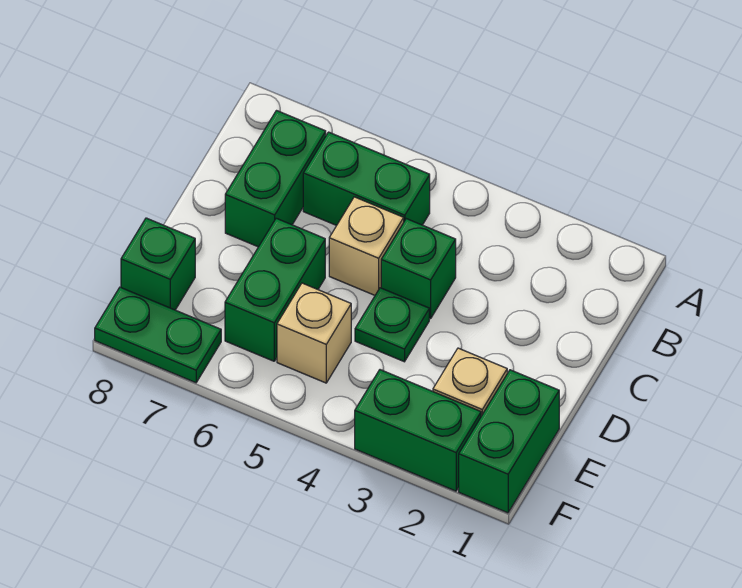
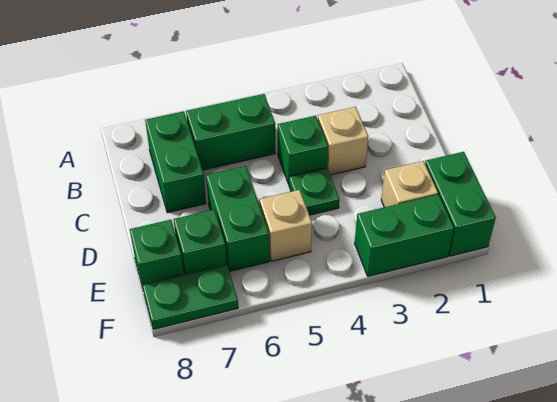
tan brick C5 level 1 -> tan brick C3 level 1
none -> green brick E7 level 1

